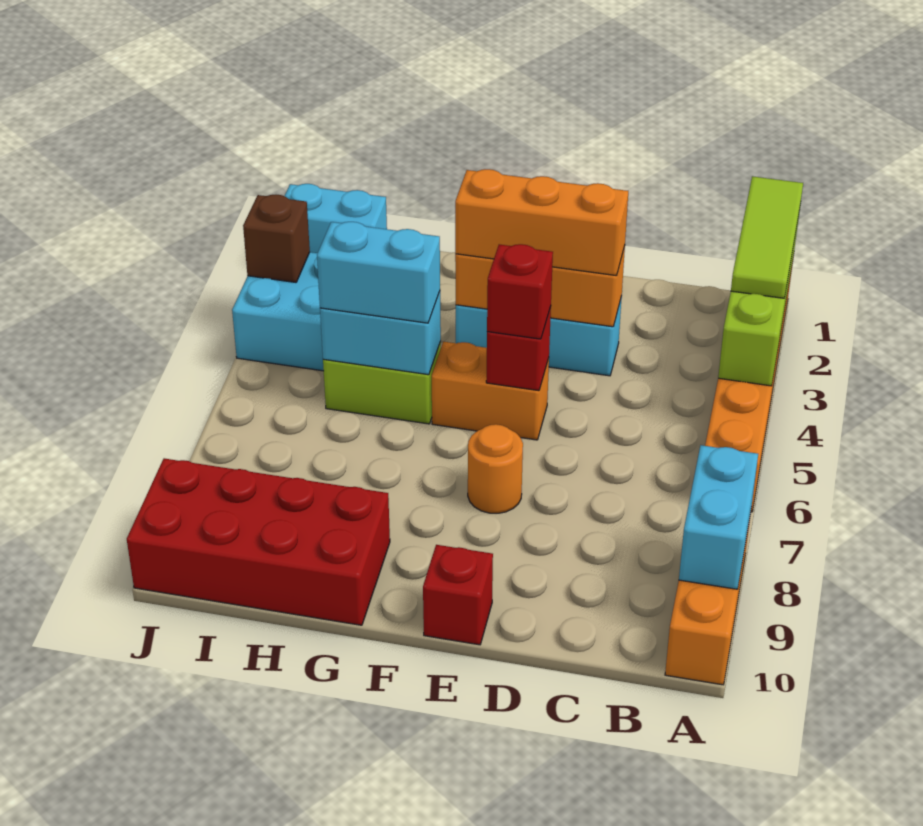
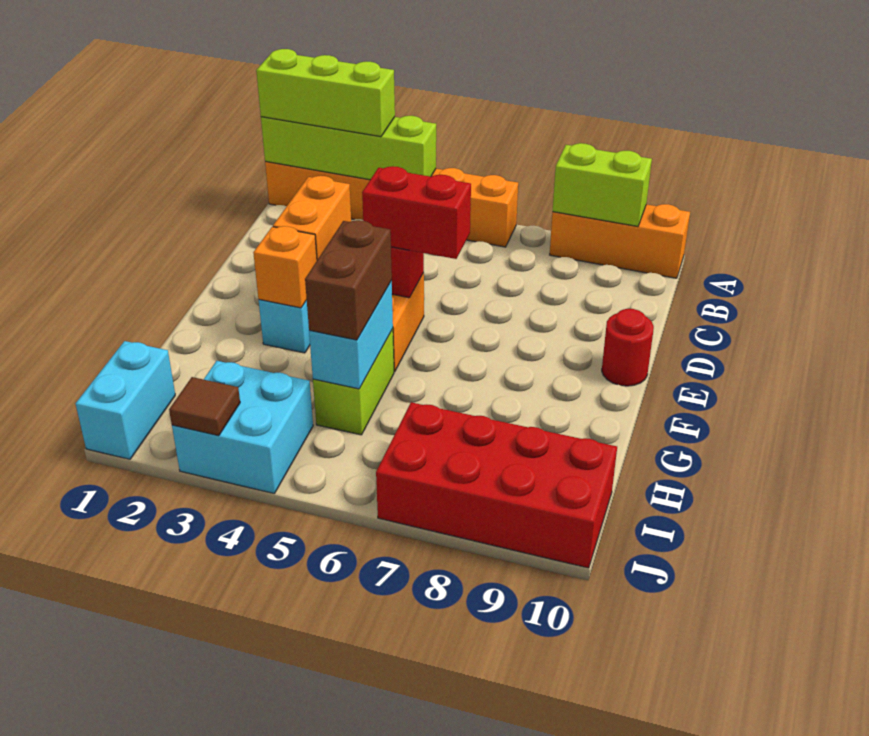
lime tile A1:A3 level 3 -> lime brick A1:A3 level 3
cyan brick A8:A9 level 2 -> lime brick A8:A9 level 2
orange brick D3:F3 level 3 -> none
red brick E5 level 3 -> red brick E5:E6 level 3
orange round brick E7 level 1 -> none
red brick E10 level 1 -> red round brick E10 level 1
cyan brick G5:H5 level 3 -> brown brick G5:H5 level 3
red brick G9:J10 level 1 -> red brick I7:J10 level 1
brown brick J3 level 2 -> brown tile J3 level 2

